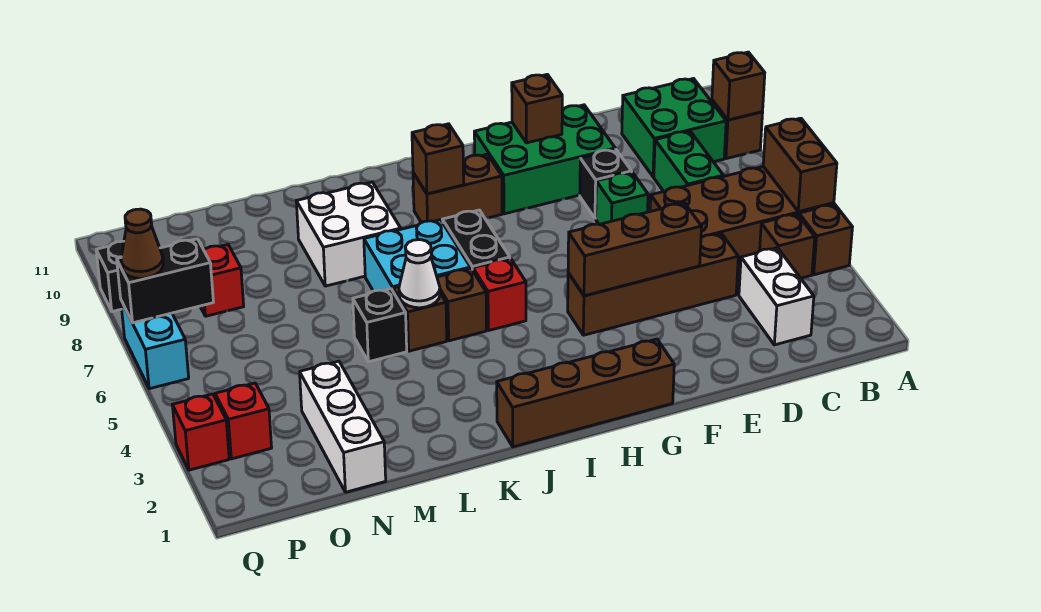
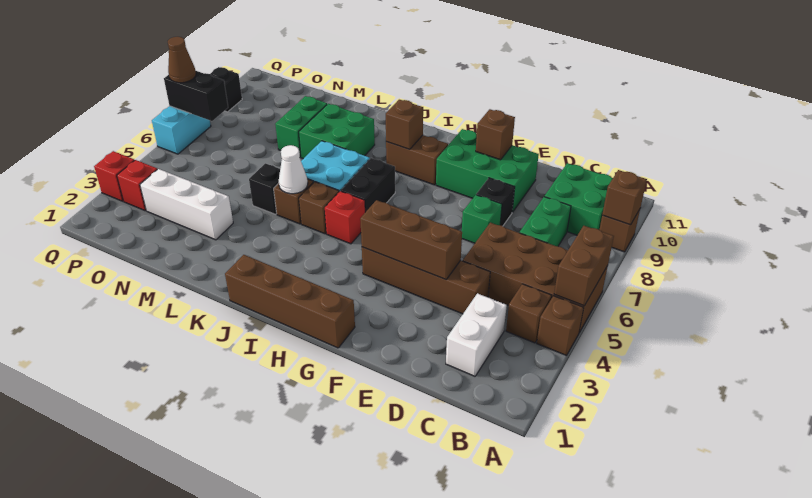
white brick K8:L9 level 1 -> green brick K8:L9 level 1
none -> green brick M8:M9 level 1
white brick N1:N3 level 1 -> white brick M3:O3 level 1
red brick O8 level 1 -> none

